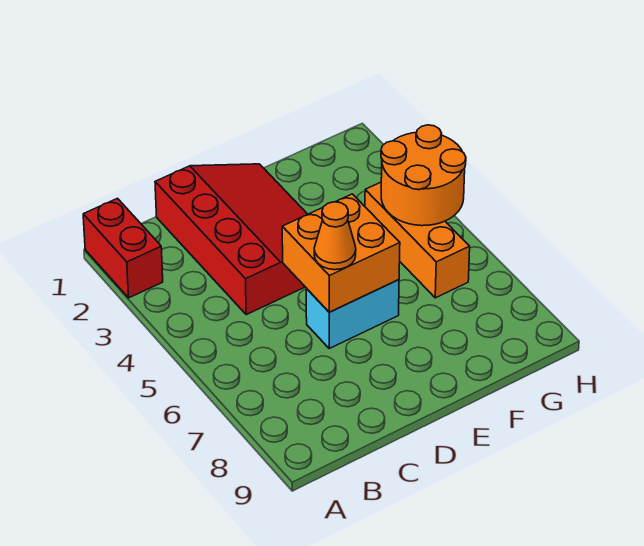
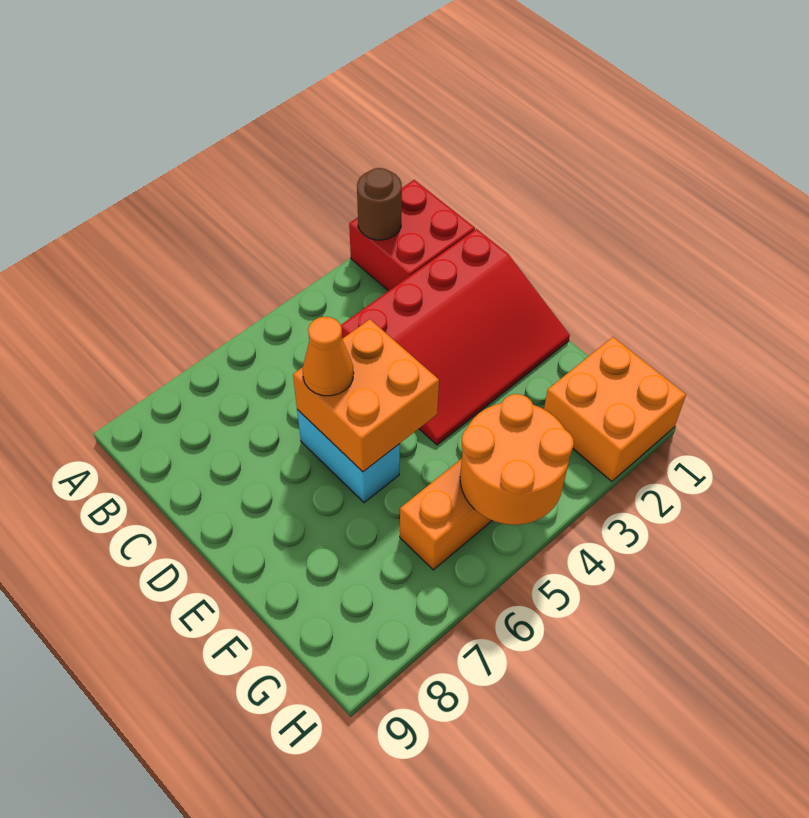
red brick A1:A2 level 1 -> red brick A1:B2 level 1
none -> brown round brick A2 level 2
none -> orange brick G1:H2 level 1

